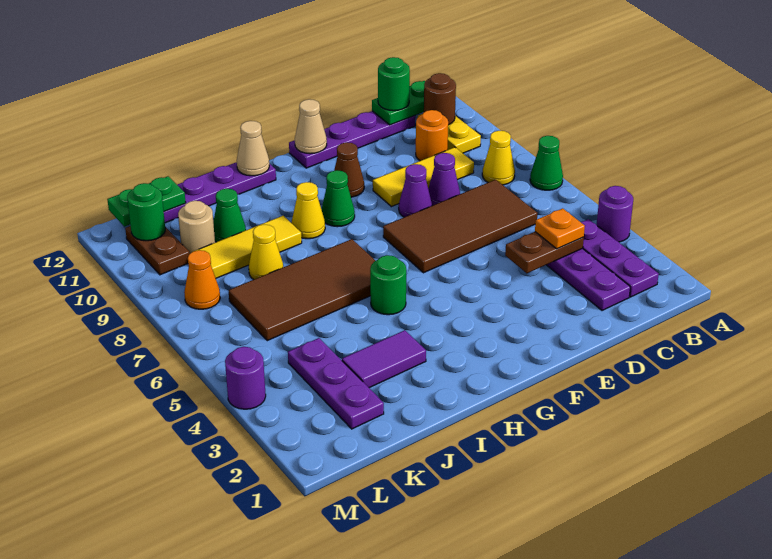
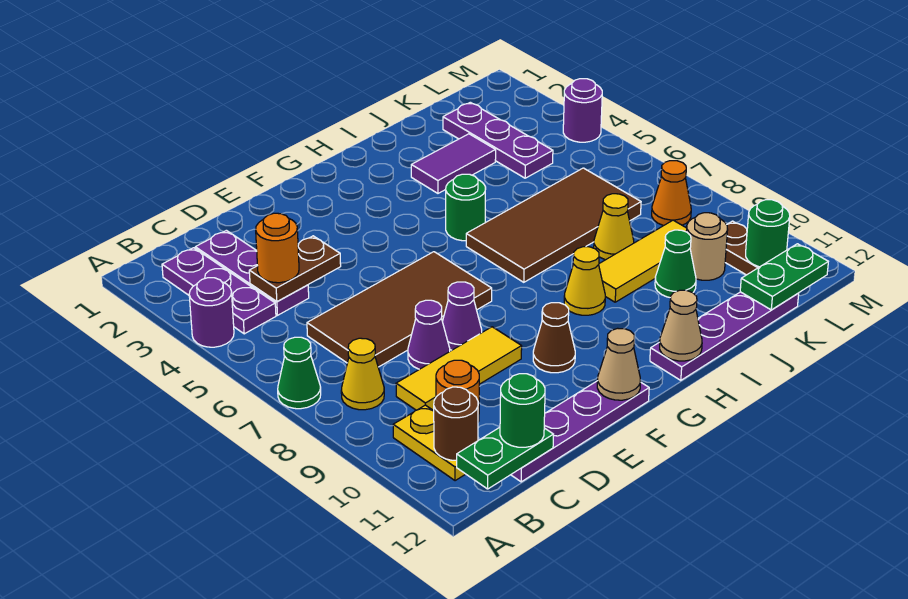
orange plate C4 level 3 -> orange round brick C4 level 3
green cone G9 level 1 -> none

